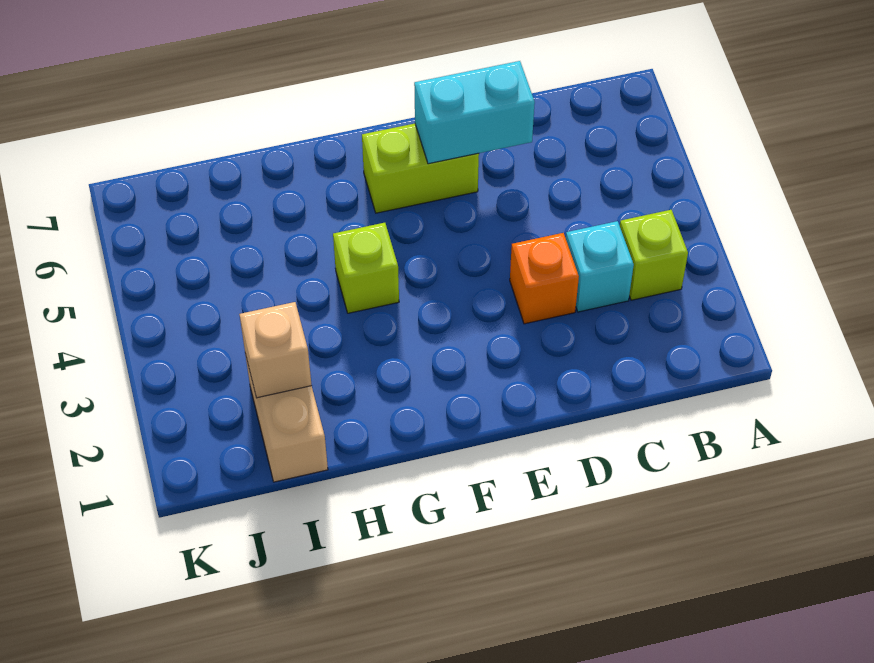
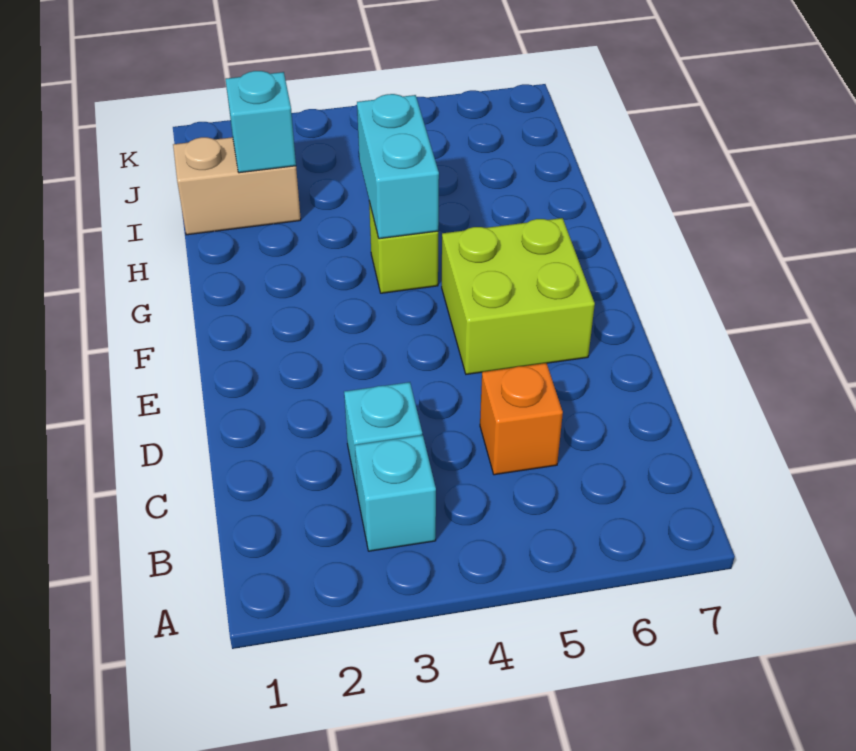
lime brick B3 level 1 -> cyan brick B3 level 1
orange brick D3 level 1 -> orange brick C5 level 1
cyan brick D6:E6 level 2 -> cyan brick G4:H4 level 2
lime brick E6:F6 level 1 -> lime brick E5:F6 level 1
tan brick I2 level 2 -> cyan brick I2 level 2

